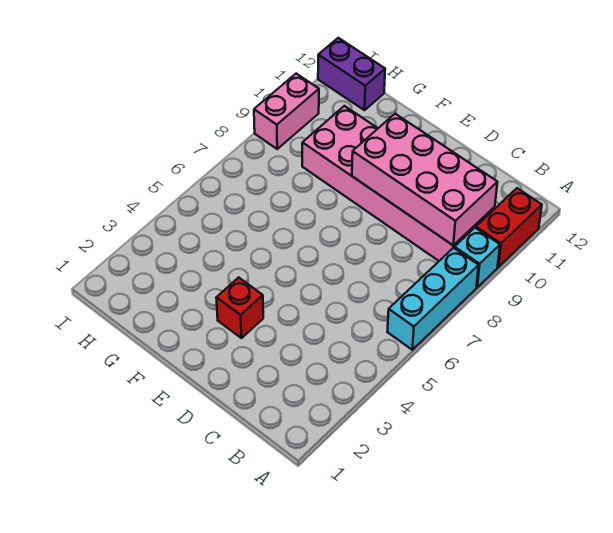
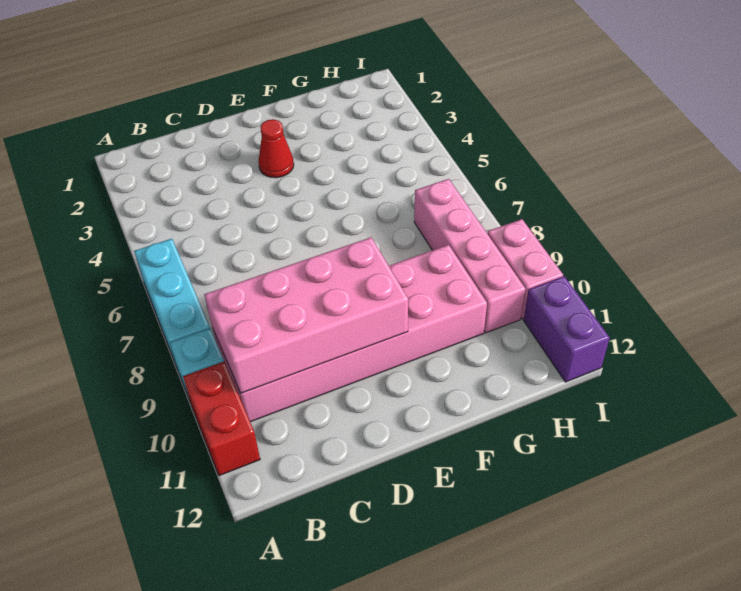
red brick E3 level 1 -> red cone E3 level 1
none -> pink brick H7:H10 level 1
purple brick H12:I12 level 1 -> purple brick I11:I12 level 1

